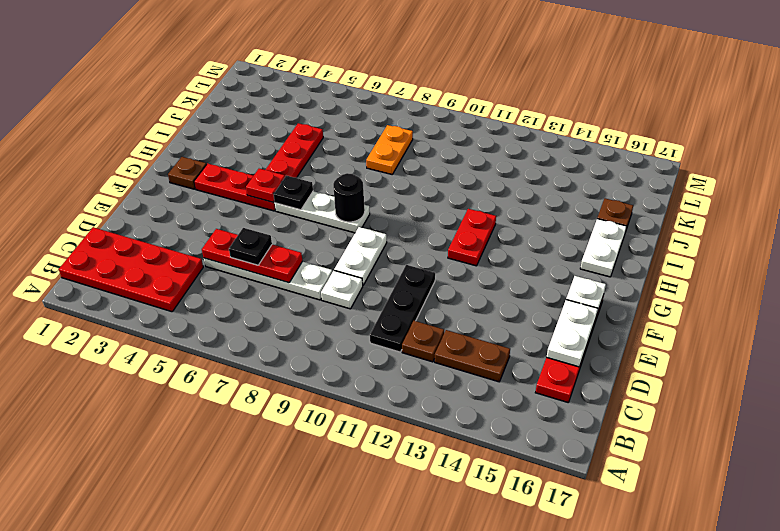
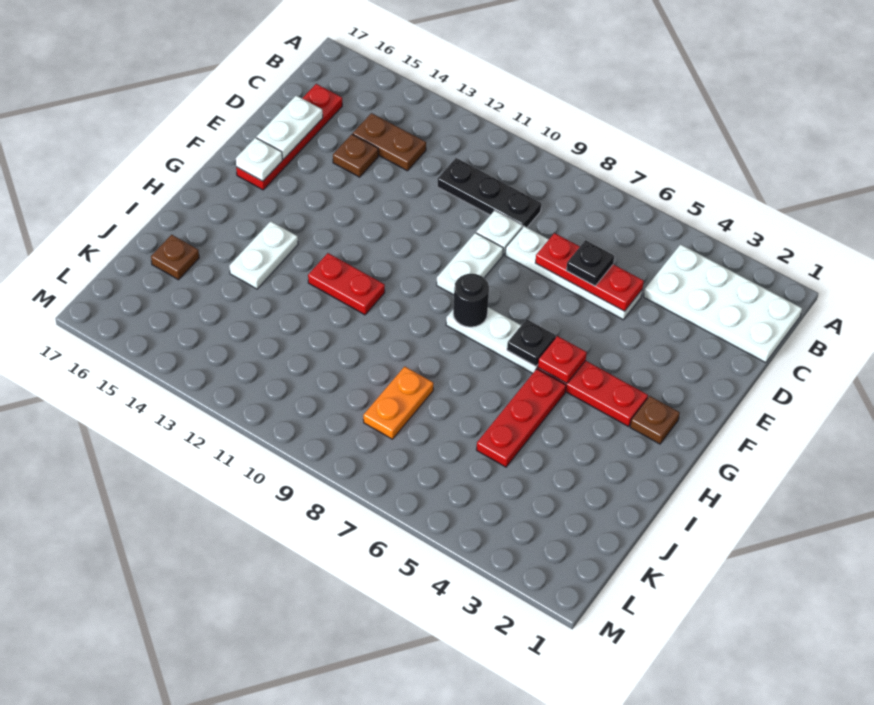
red plate B1:C4 level 1 -> white plate B1:C4 level 1
black plate C11:E11 level 1 -> black plate C9:C11 level 1
brown plate C12 level 1 -> brown plate D14 level 1
red plate G12:H12 level 1 -> red plate H11:H12 level 1
white plate H16:I16 level 1 -> white plate H14:I14 level 1

